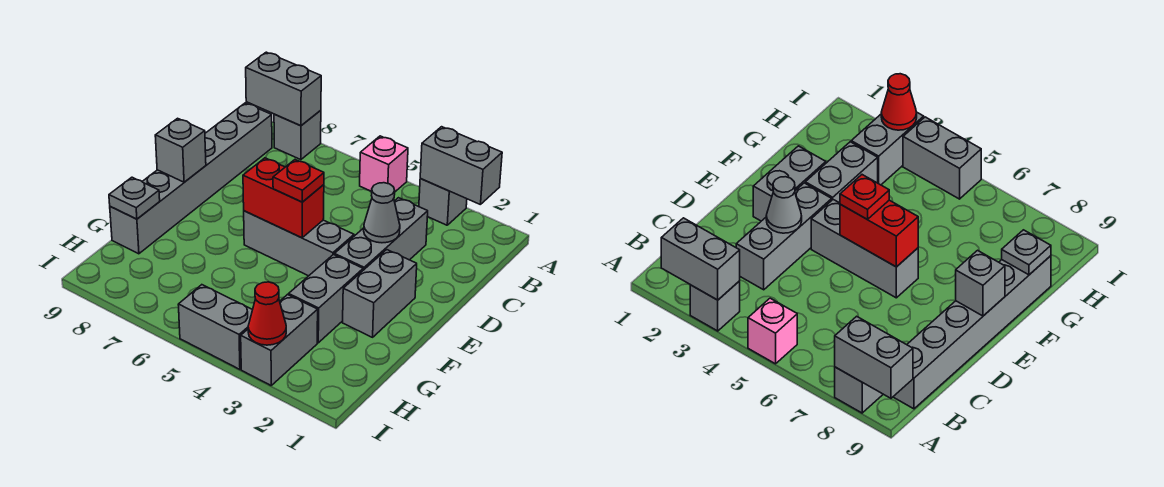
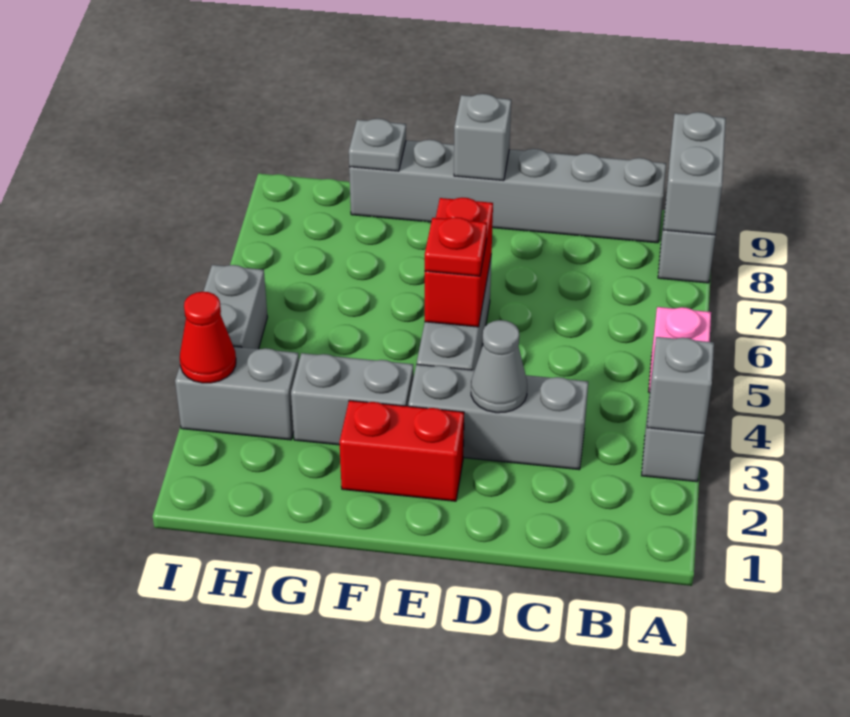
grey brick A2:A3 level 2 -> grey brick A3 level 2
grey brick E2:F2 level 1 -> red brick E2:F2 level 1

